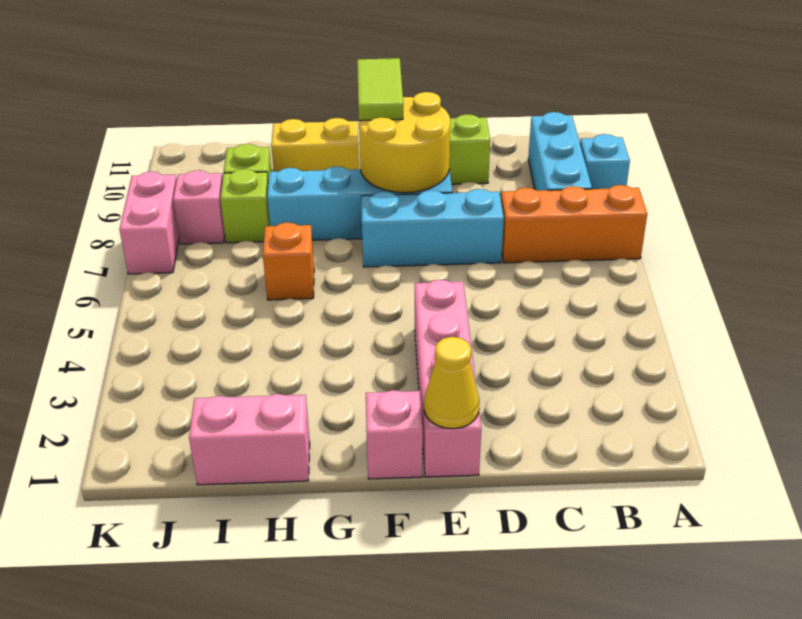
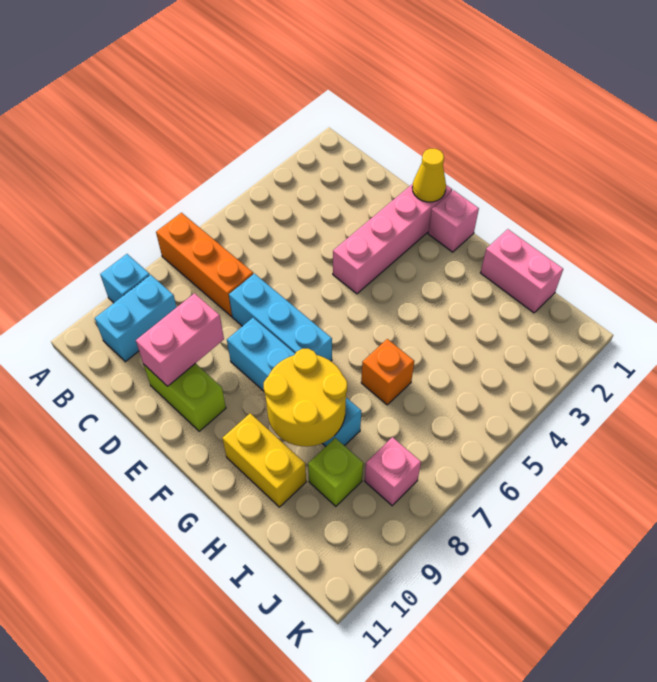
cyan brick B8:B10 level 1 -> cyan brick B9:B10 level 1
yellow round brick E8:F9 level 2 -> yellow round brick G8:H9 level 2
lime tile F9:F10 level 3 -> none
lime brick I8 level 1 -> none
pink brick K7:K8 level 1 -> pink brick D9:D10 level 2

